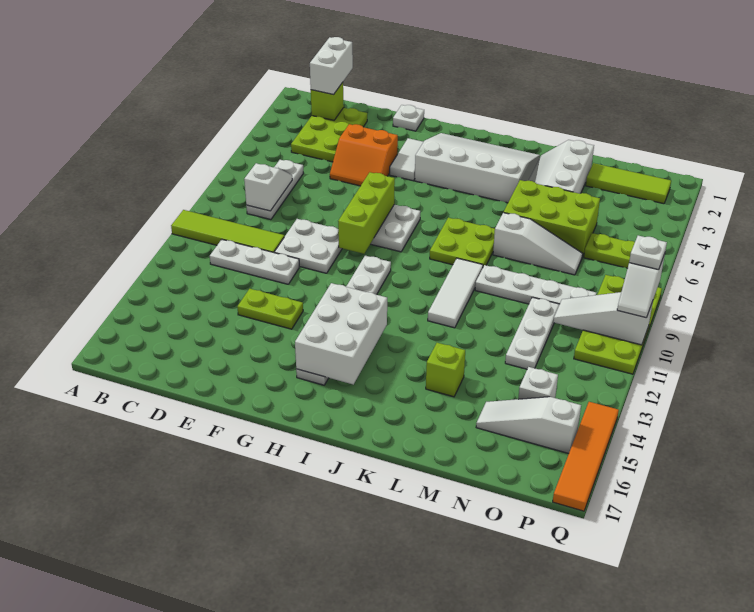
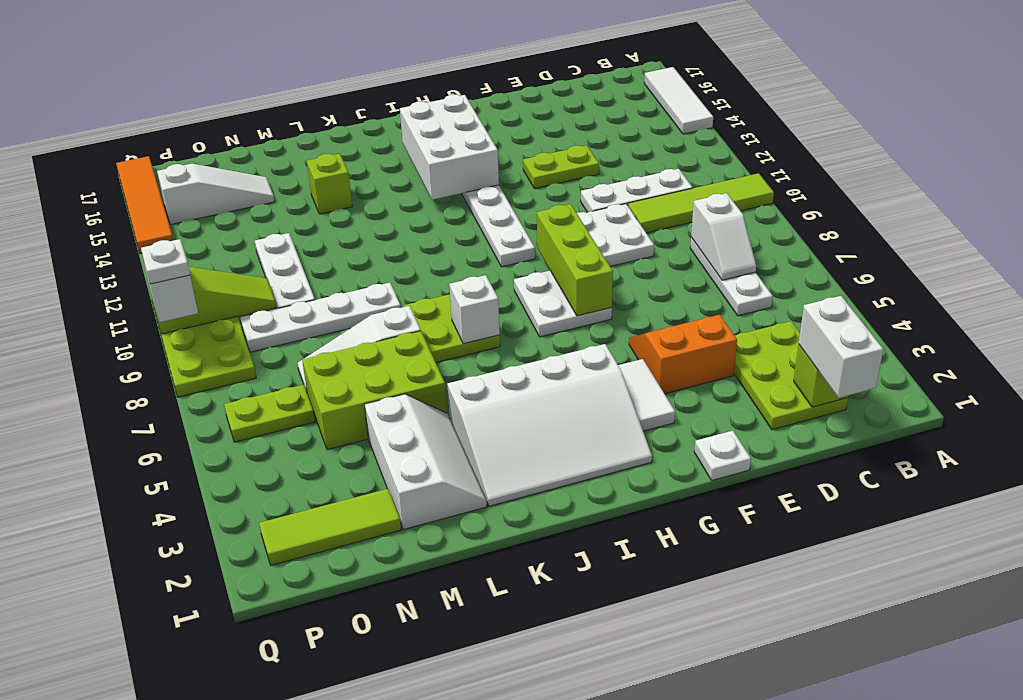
white tile K9:K11 level 1 -> white tile A14:A16 level 1
white slope O10:Q10 level 2 top Q -> lime slope O10:Q10 level 2 top Q
white brick O14 level 1 -> white brick J7 level 2

